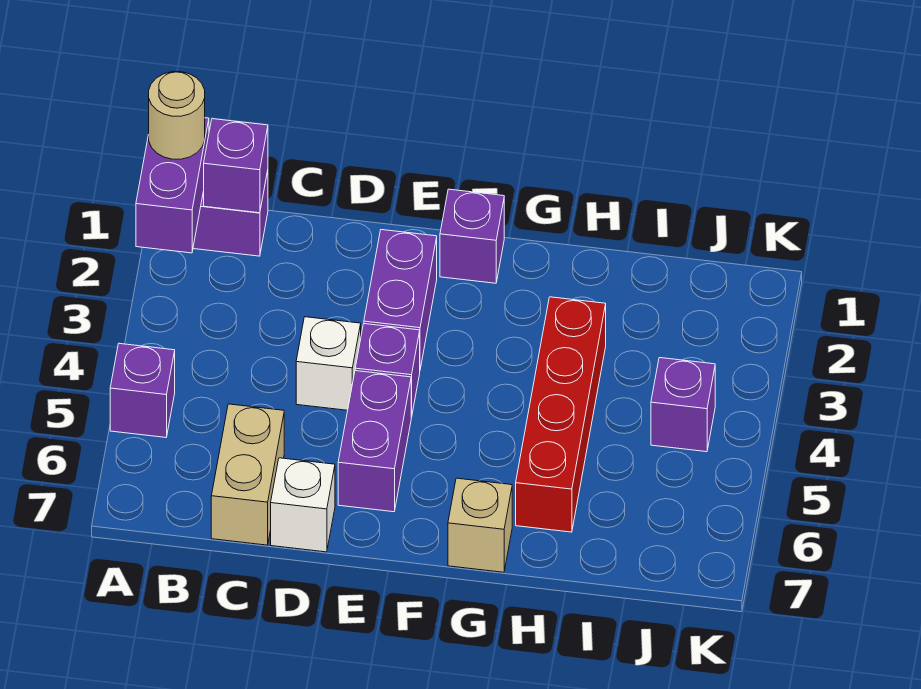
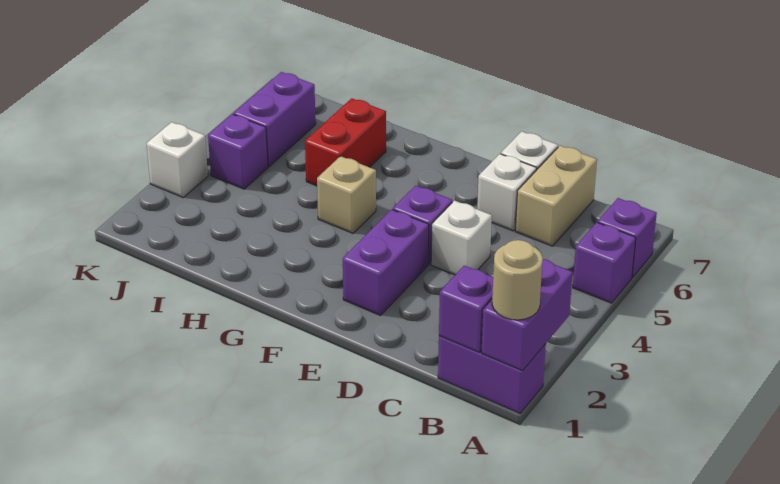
none -> white brick D6 level 1
purple brick E5:E6 level 1 -> purple brick J5:J6 level 1
purple brick F1 level 1 -> purple brick A6 level 1
tan brick G7 level 1 -> tan brick G4 level 1
red brick H3:H6 level 1 -> red brick H5:H6 level 1
none -> white brick K3 level 1

